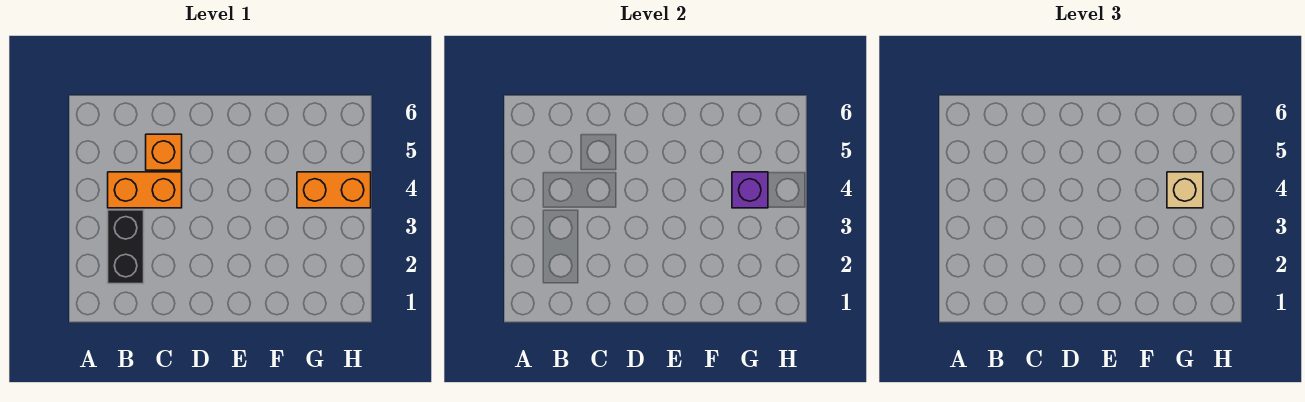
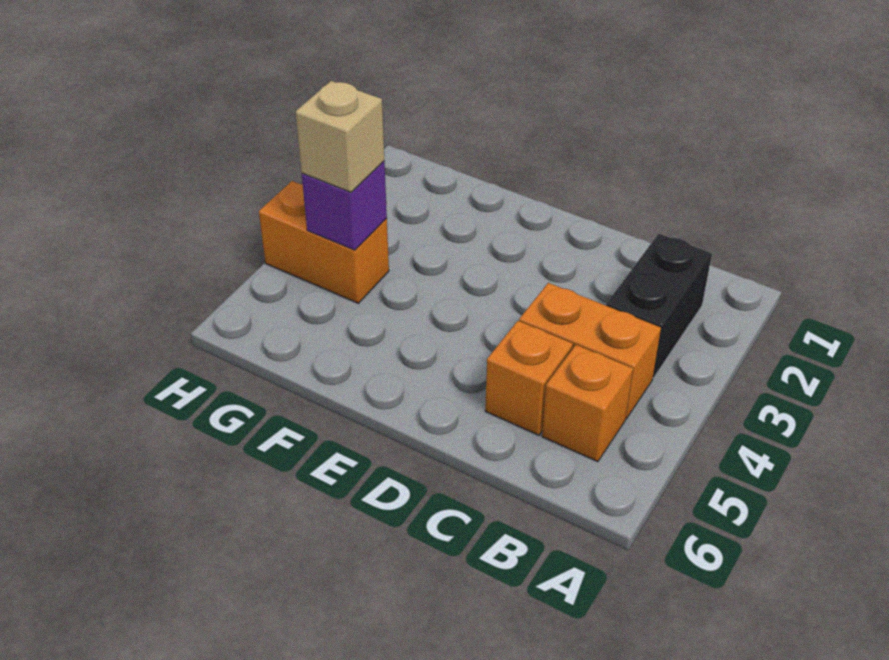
none -> orange brick B5 level 1

